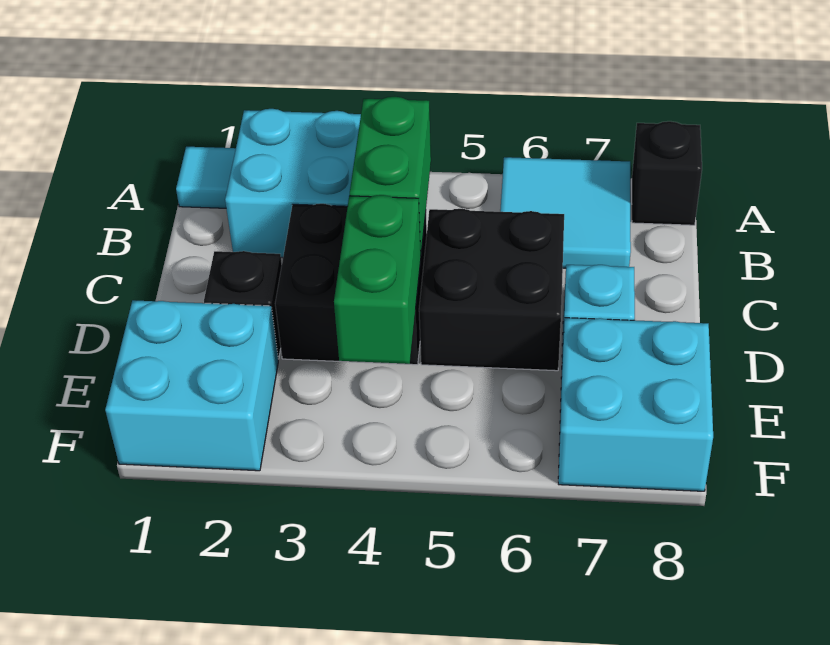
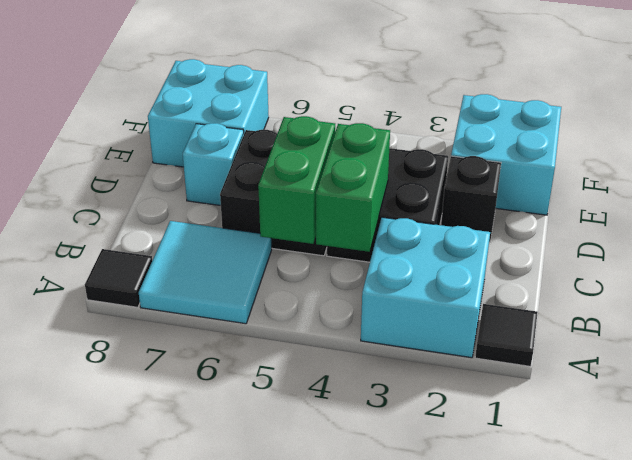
cyan tile A1 level 1 -> black tile A1 level 1
black brick A8 level 1 -> black tile A8 level 1
green brick D4:E4 level 2 -> green brick B5:C5 level 2

